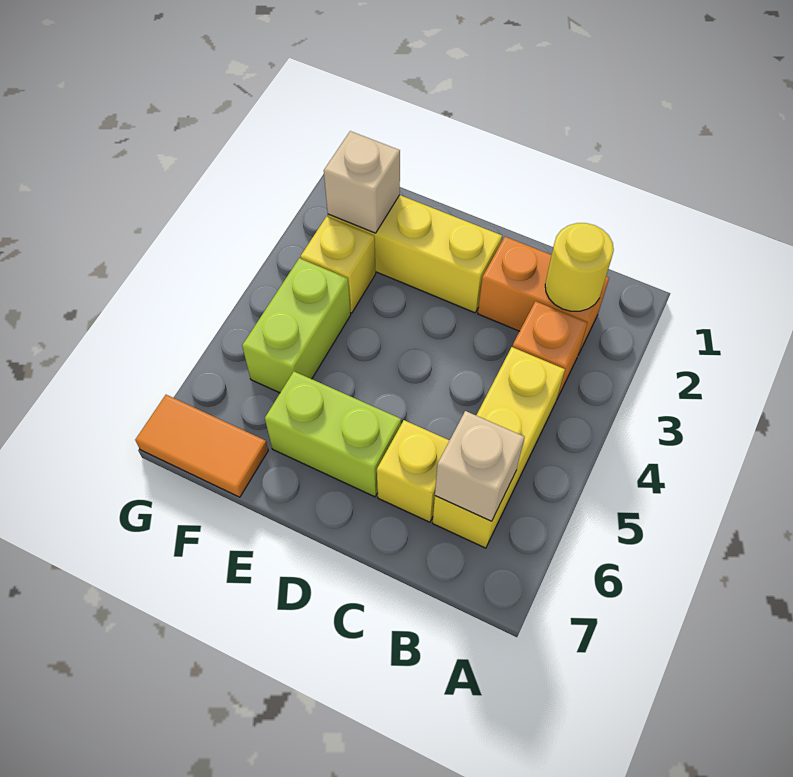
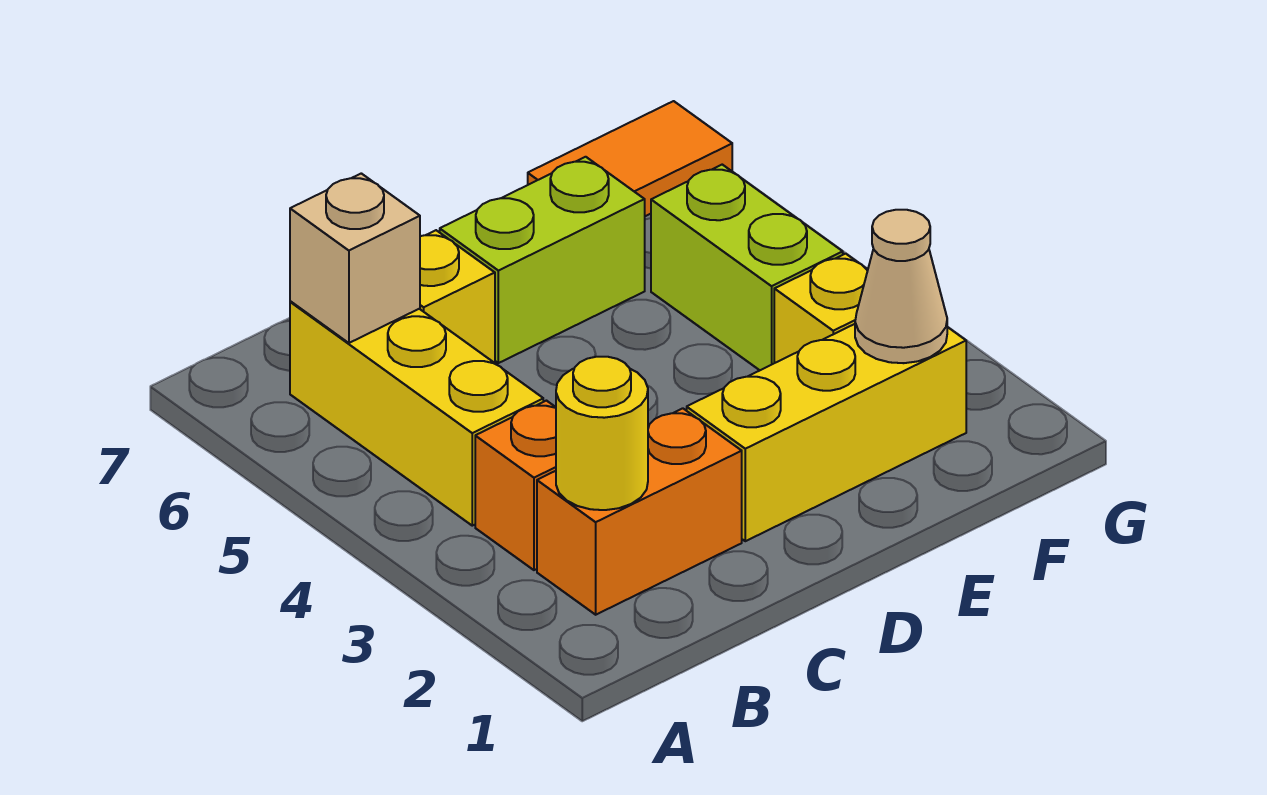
tan brick F2 level 2 -> tan cone F2 level 2

